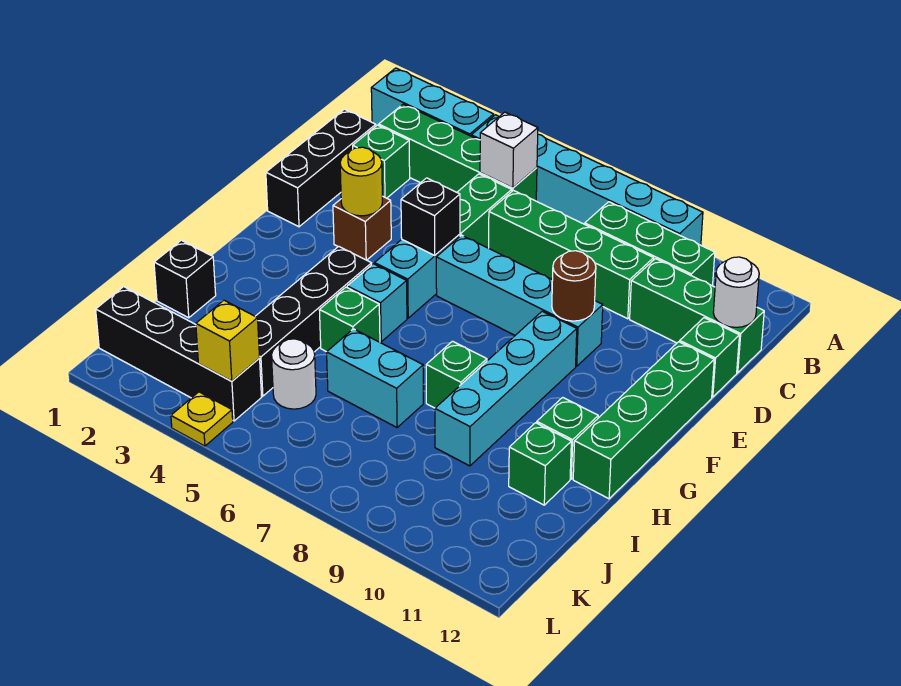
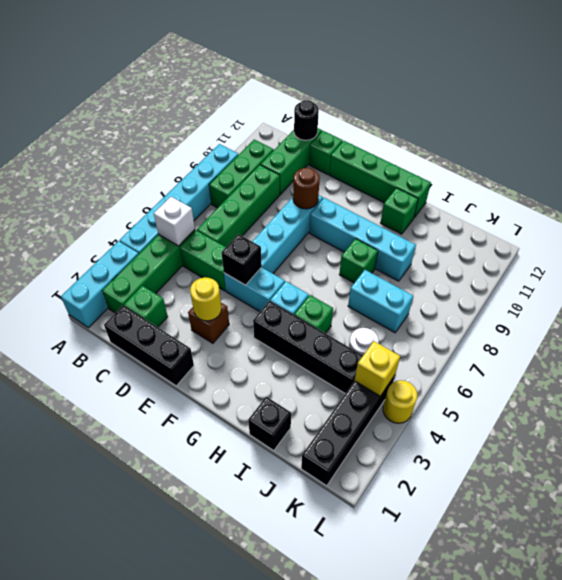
white round brick C12 level 2 -> black round brick C12 level 2
cyan brick I6:I7 level 1 -> cyan brick I7:J7 level 1
green brick I11 level 1 -> none
yellow plate L4 level 1 -> yellow round brick L4 level 1

